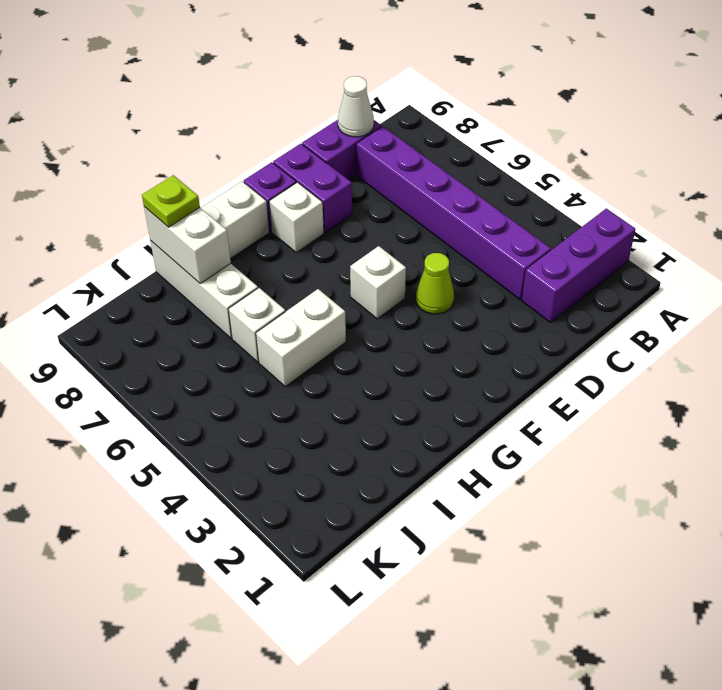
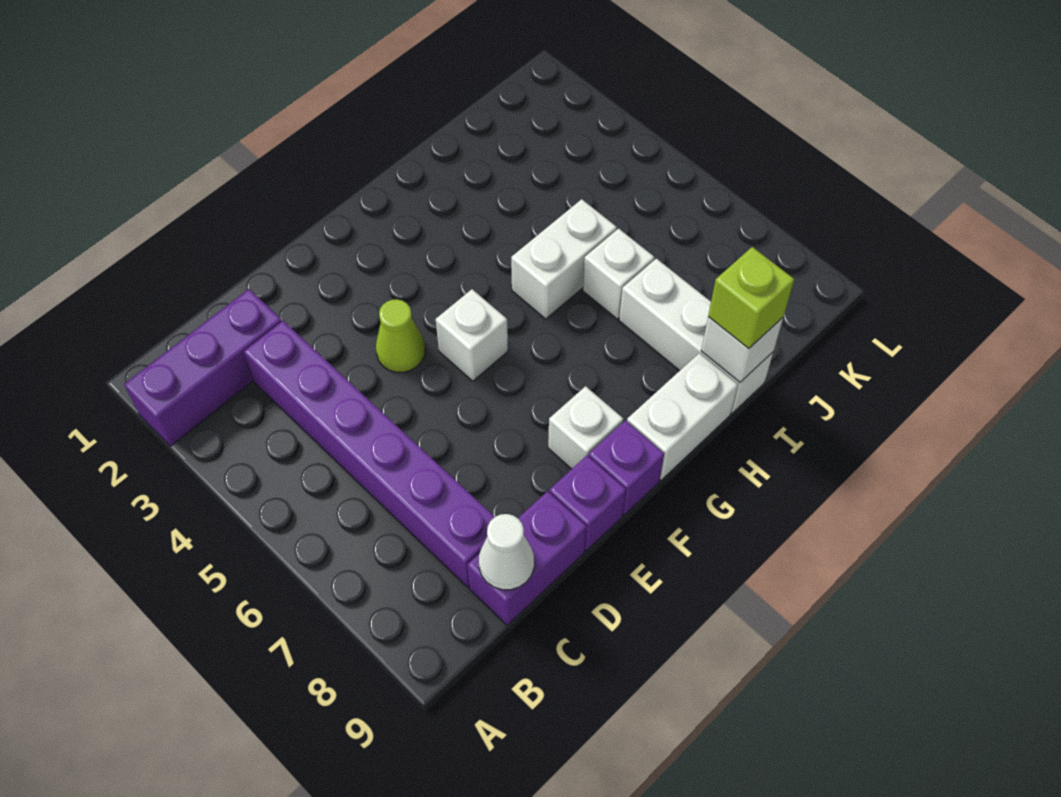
purple brick E8:E9 level 1 -> purple brick E9 level 1
white brick I8:I9 level 2 -> white brick I9 level 2
lime plate I9 level 3 -> lime brick I9 level 3

